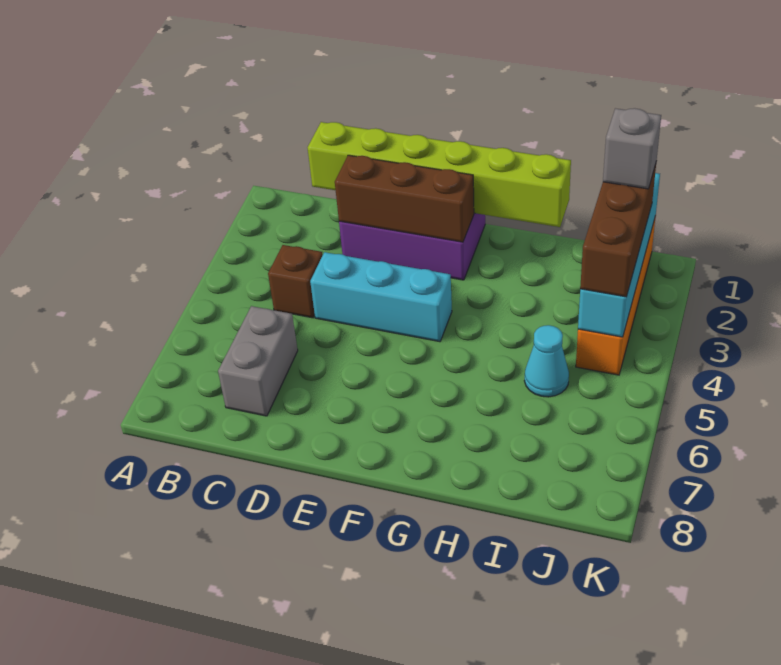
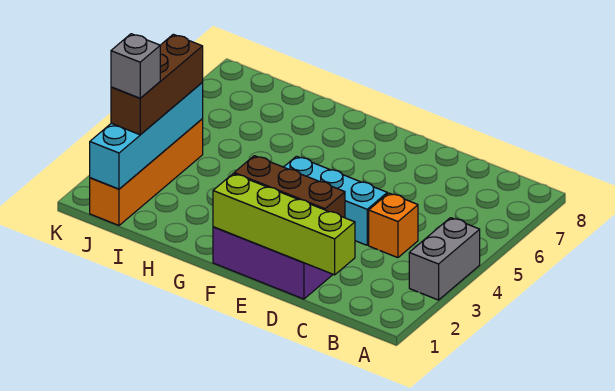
lime brick C1:H1 level 2 -> lime brick C1:F1 level 2
brown brick C4 level 1 -> orange brick C4 level 1
grey brick C6:C7 level 1 -> grey brick A3:A4 level 1
cyan cone I5 level 1 -> none

